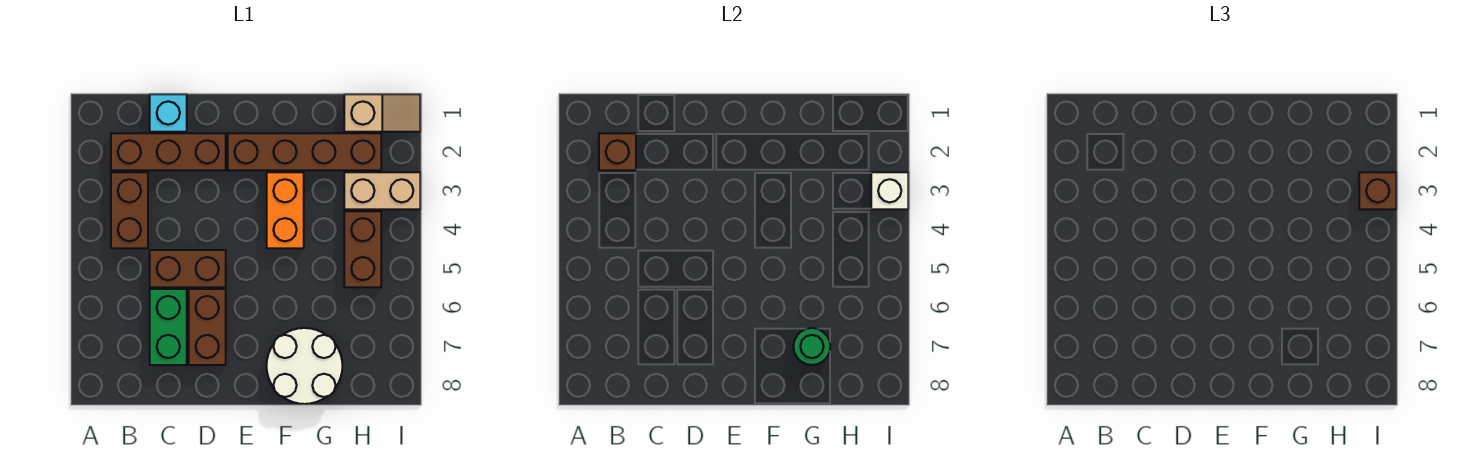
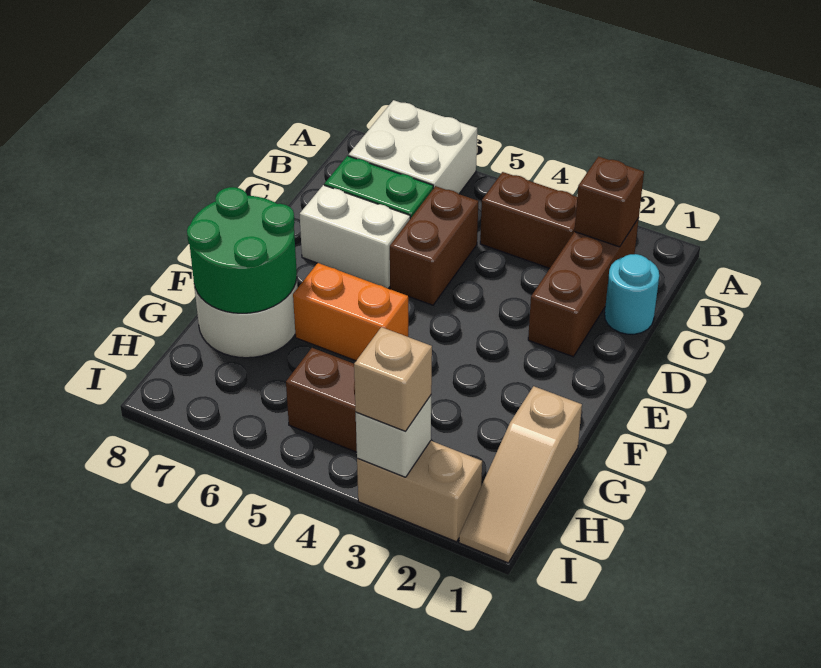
none -> white brick A6:B7 level 1
cyan brick C1 level 1 -> cyan round brick C1 level 1
brown brick D6:D7 level 1 -> white brick D6:D7 level 1
brown brick E2:H2 level 1 -> none
orange brick F3:F4 level 1 -> orange brick F5:F6 level 1
green round brick G7 level 2 -> green round brick F7:G8 level 2
tan slope H1:I1 level 1 top H -> tan slope G1:I1 level 1 top G
tan brick H3:I3 level 1 -> tan brick I2:I3 level 1
brown brick I3 level 3 -> tan brick I3 level 3

